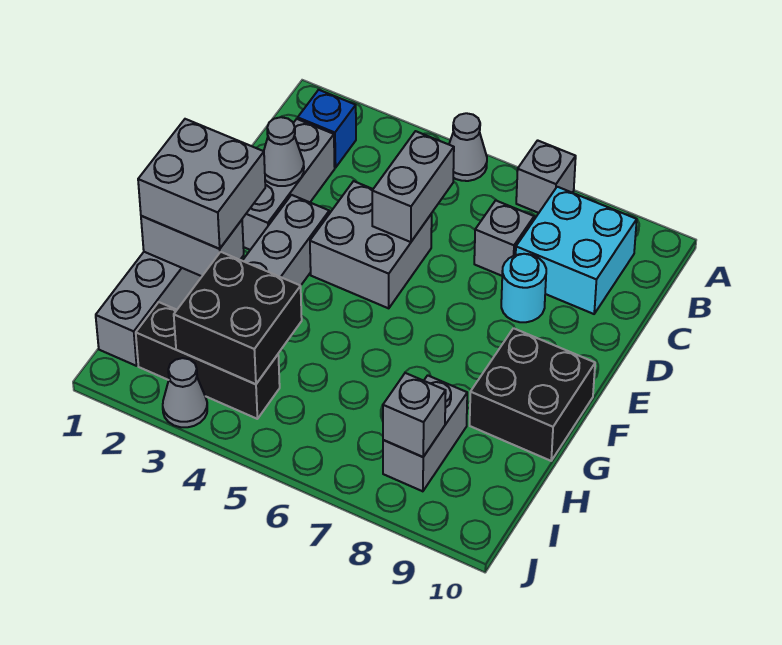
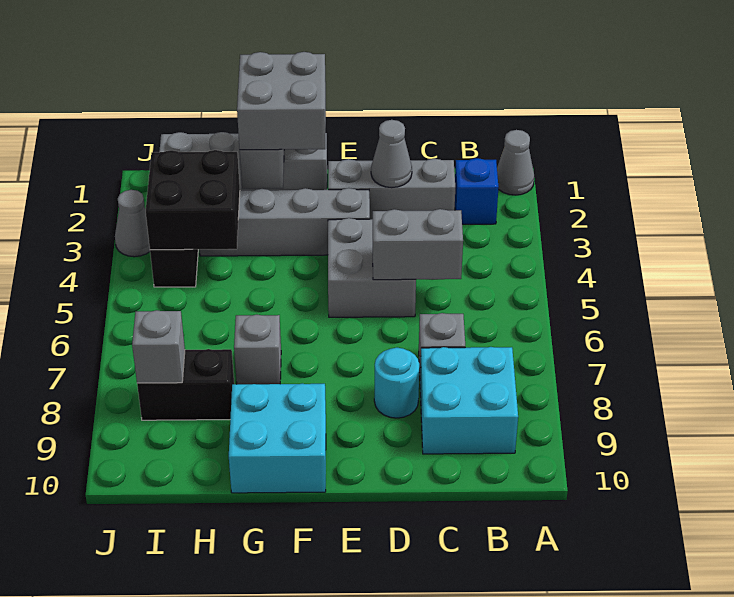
grey cone A5 level 1 -> grey cone A1 level 1
grey brick A7 level 1 -> grey brick G7 level 1
black brick F9:G10 level 1 -> cyan brick F9:G10 level 1
grey brick H8:I8 level 1 -> black brick H8:I8 level 1

